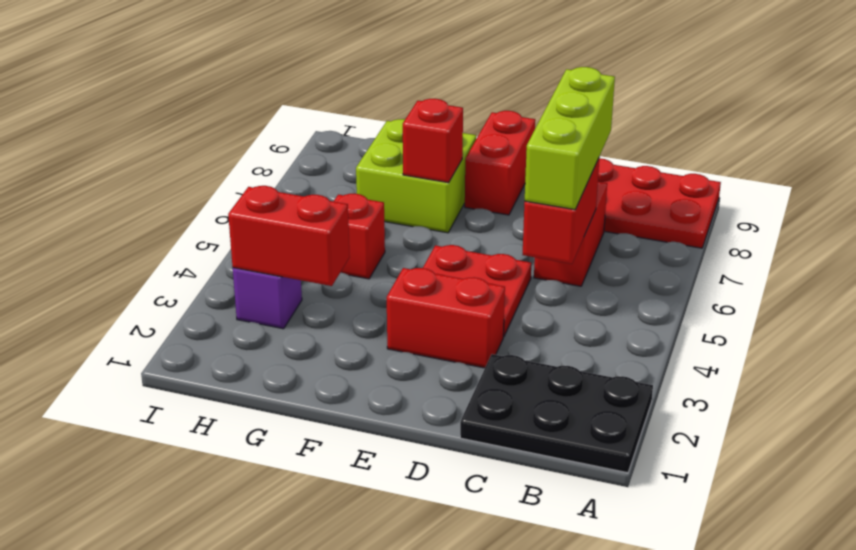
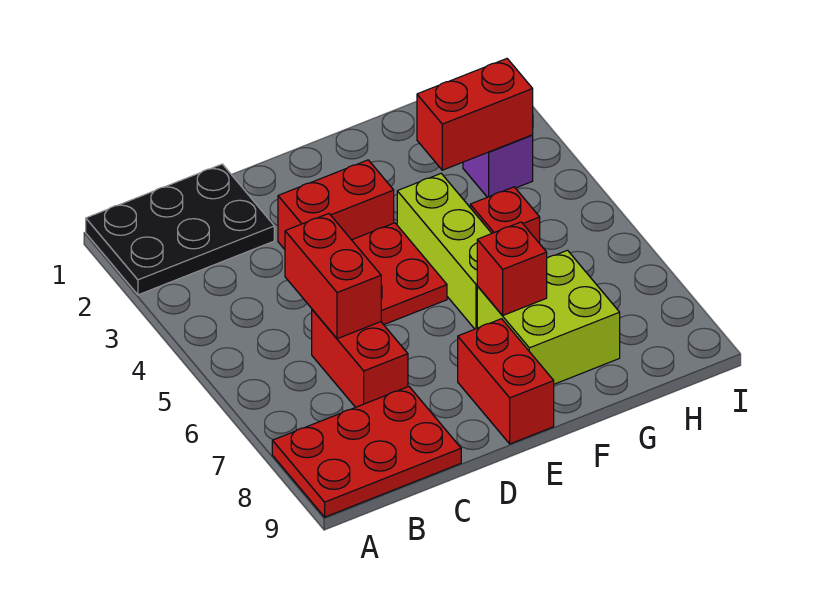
lime brick C5:C7 level 3 -> lime brick F4:F6 level 1

